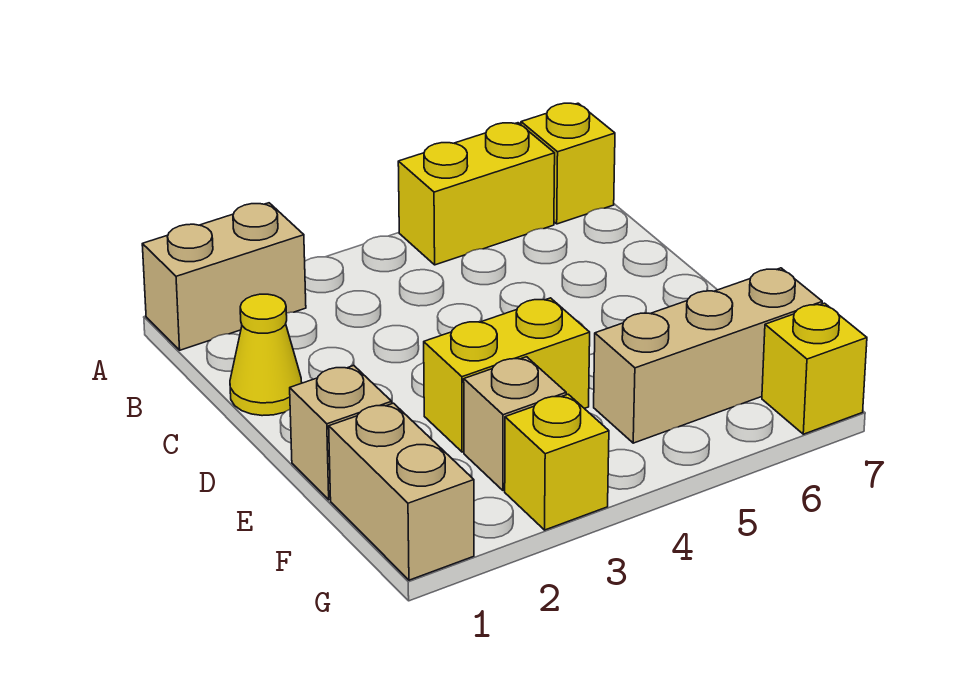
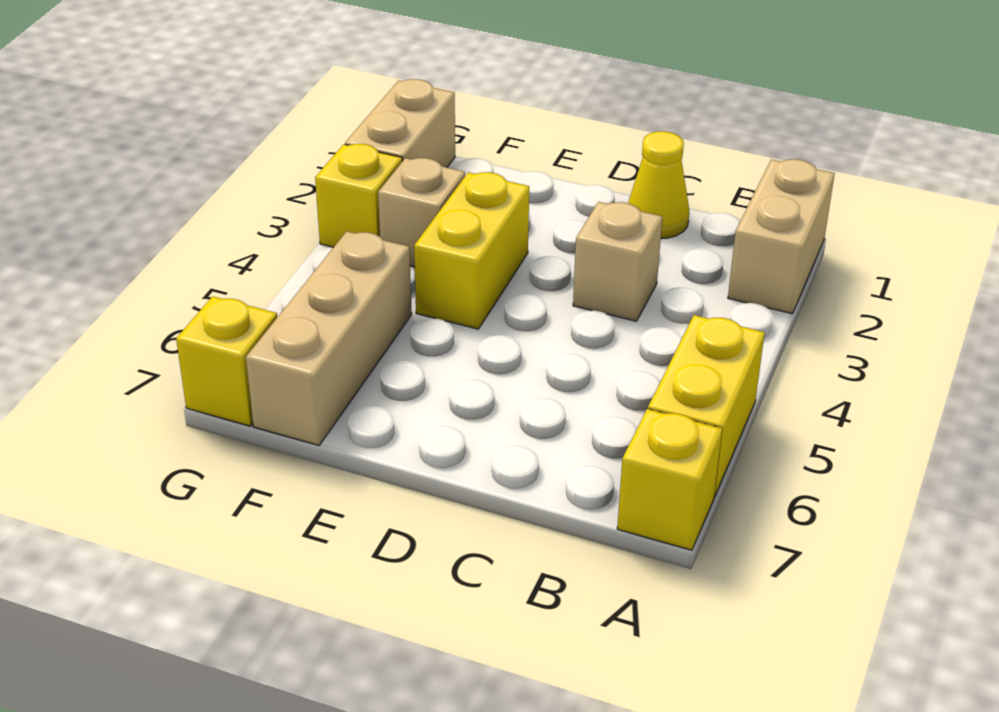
tan brick E1 level 1 -> tan brick C3 level 1
tan brick F1:G1 level 1 -> tan brick G1:G2 level 1

